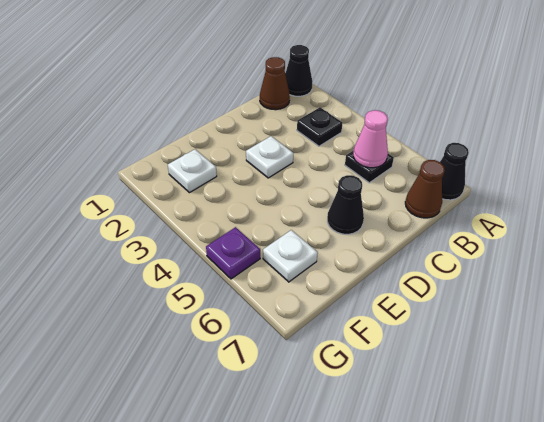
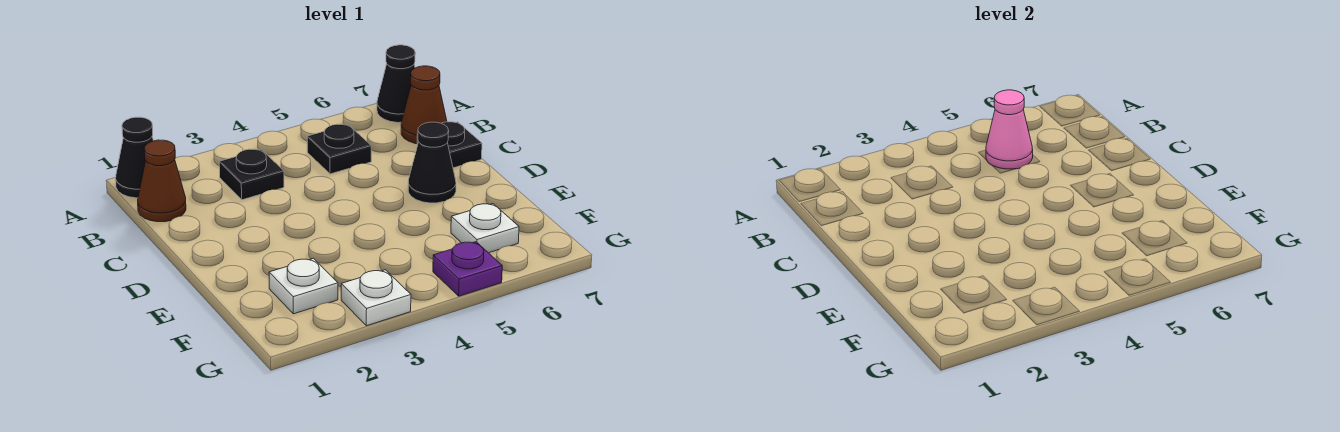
none -> black plate C7 level 1
white plate D3 level 1 -> white plate G3 level 1

